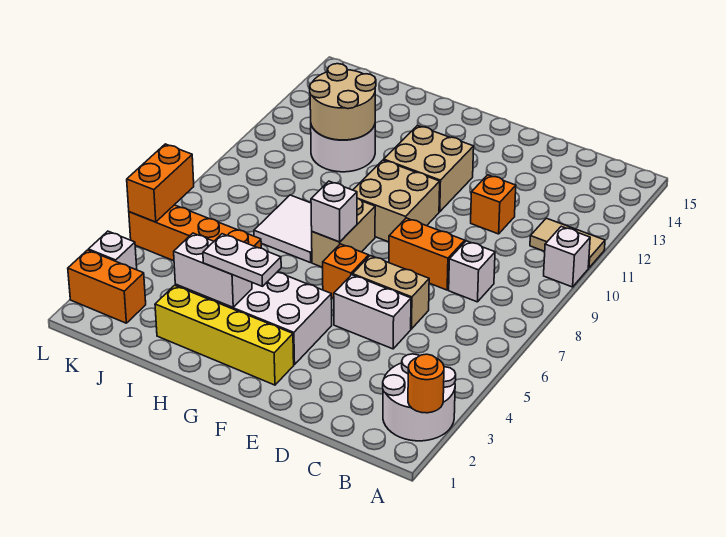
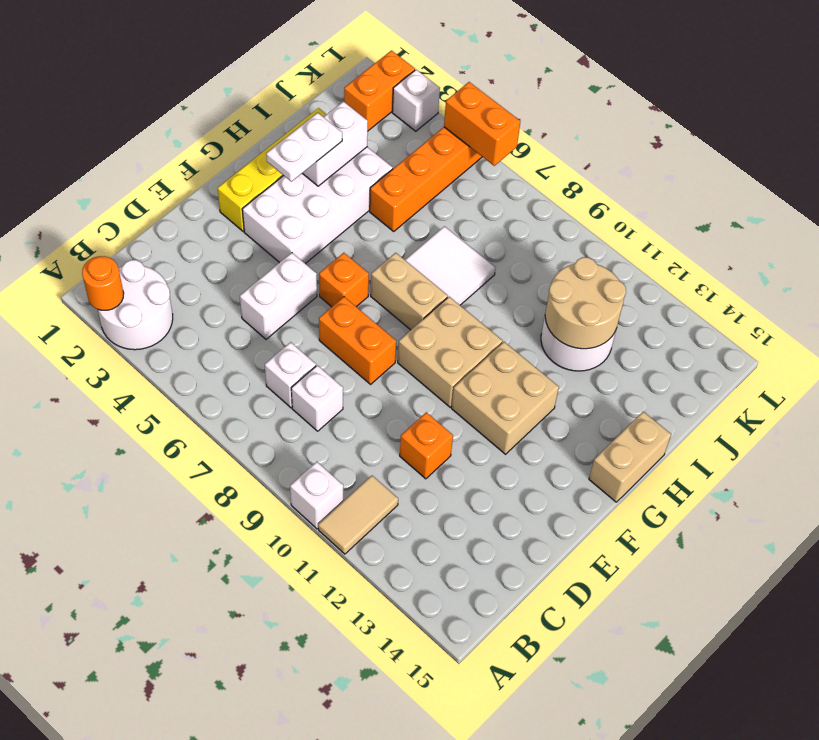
tan brick D6:E6 level 1 -> tan brick G15:H15 level 1
orange brick D8:E8 level 1 -> orange brick E7:E8 level 1
white brick G7 level 2 -> white brick C7 level 1

